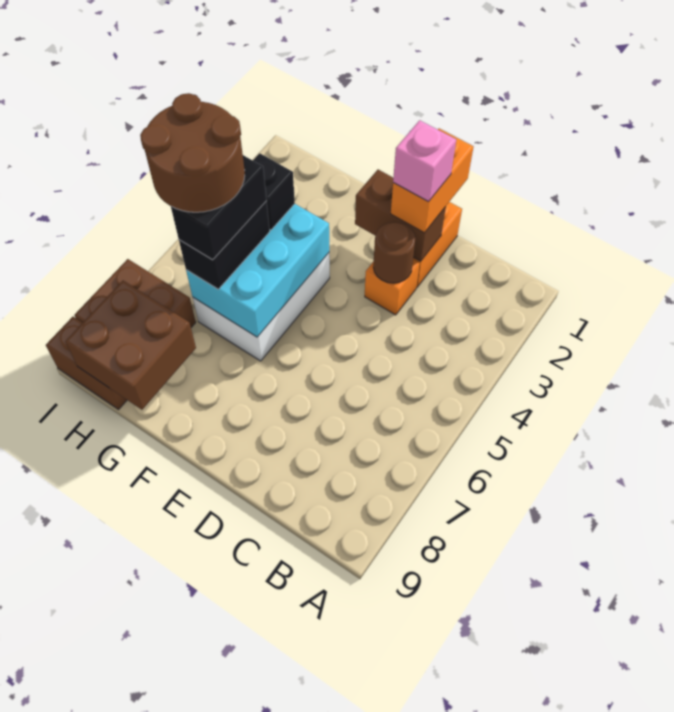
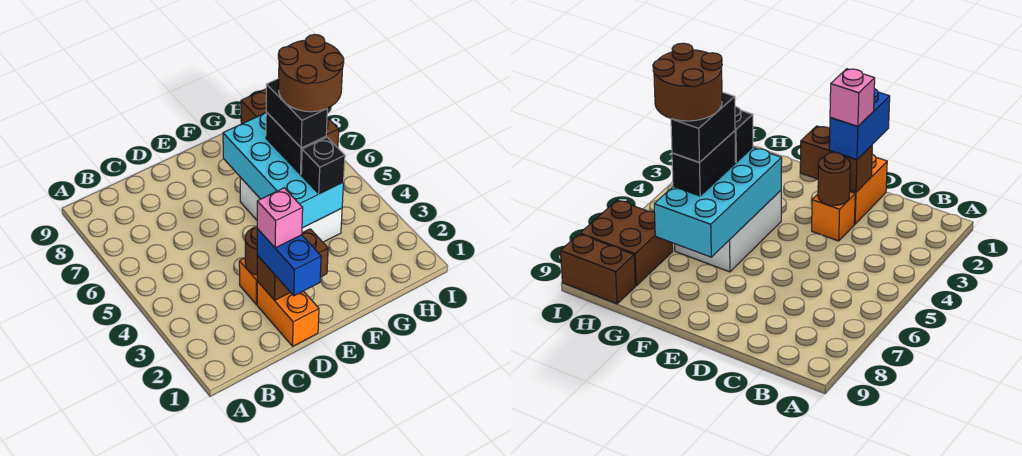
orange brick D1:D2 level 3 -> blue brick D1:D2 level 3
cyan brick F4:G6 level 2 -> cyan brick F4:G7 level 2
brown brick G8:H9 level 2 -> none

